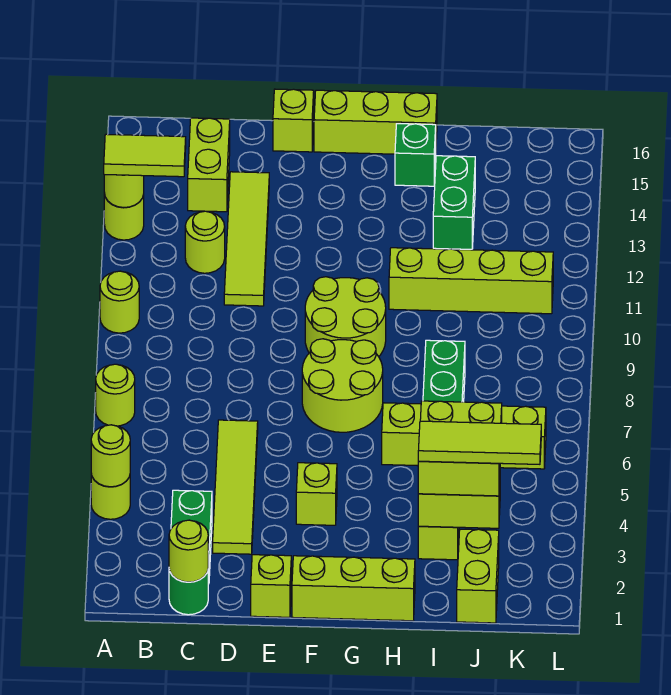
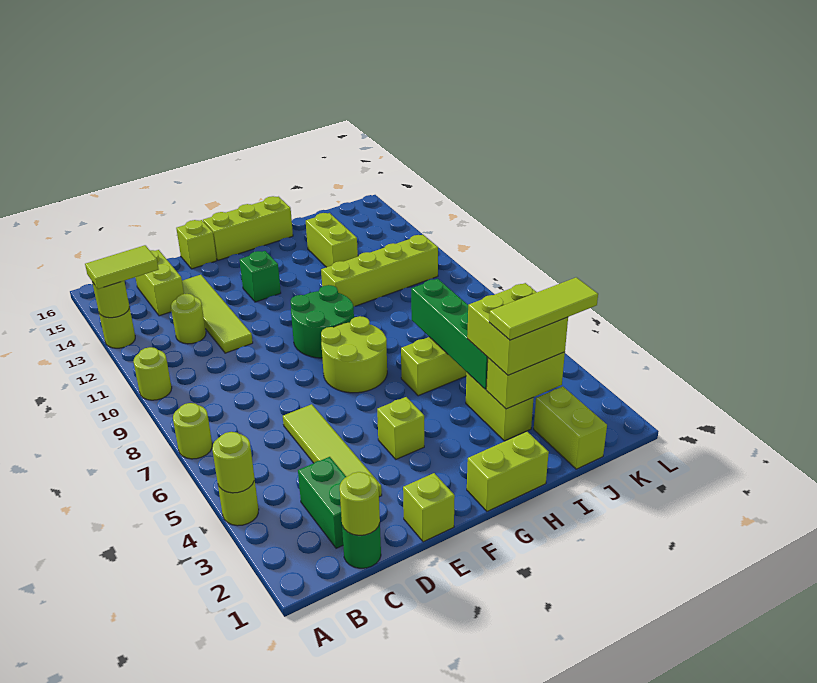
lime brick F1:H1 level 1 -> lime brick G1:H1 level 1
lime round brick F9:G10 level 1 -> green round brick F9:G10 level 1
green brick H15 level 1 -> green brick F13 level 1
green brick I13:I14 level 1 -> lime brick I13:I14 level 1

